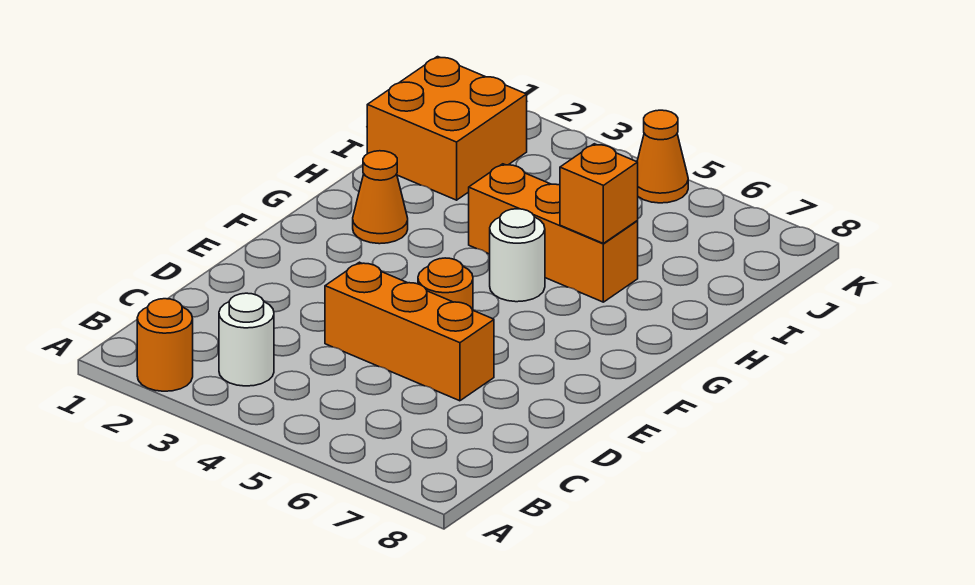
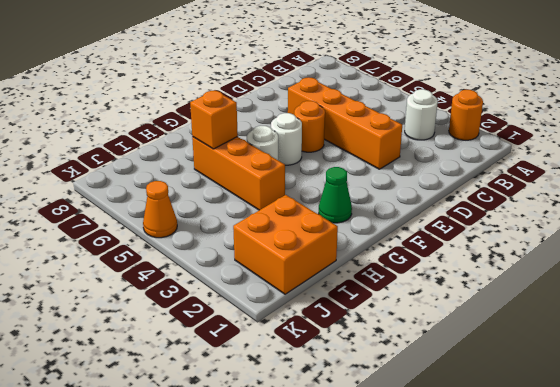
orange brick D4:D6 level 1 -> orange brick D3:D6 level 1
none -> white round brick F5 level 1
orange cone G2 level 1 -> green cone G2 level 1

